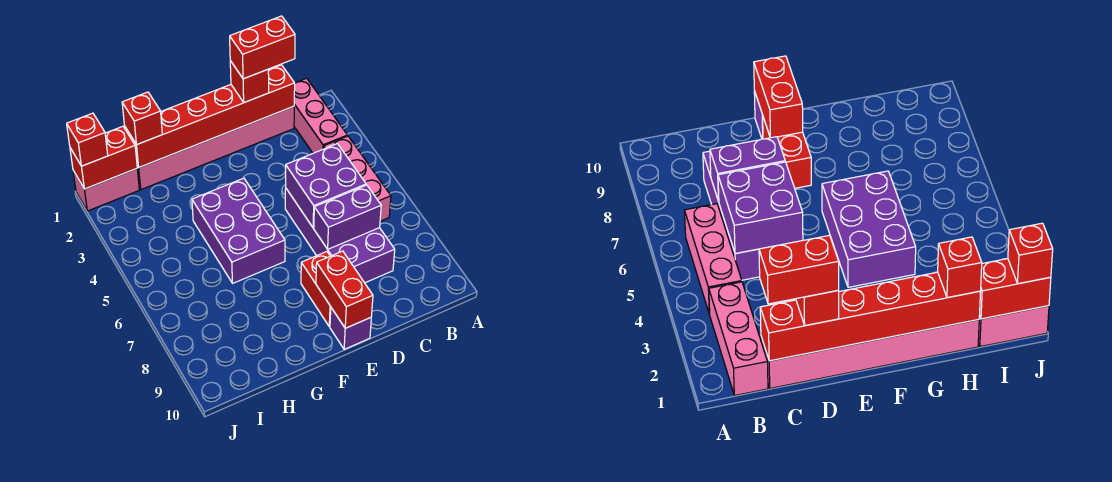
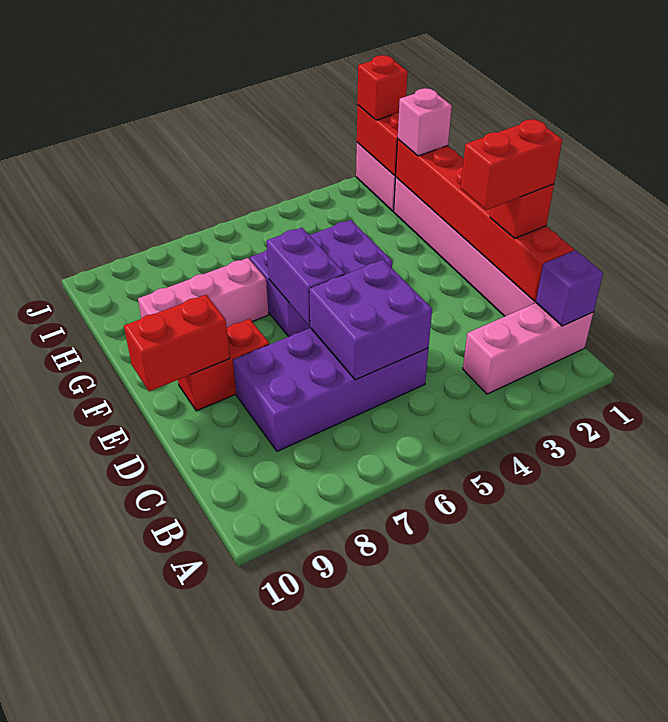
pink brick B4:B6 level 1 -> pink brick G7:G9 level 1
red brick C1:D1 level 4 -> red brick D1:D2 level 4
purple brick C7:D7 level 2 -> purple brick E6:F6 level 2
purple brick E10 level 1 -> purple brick B1 level 2
red brick H1 level 3 -> pink brick H1 level 3

